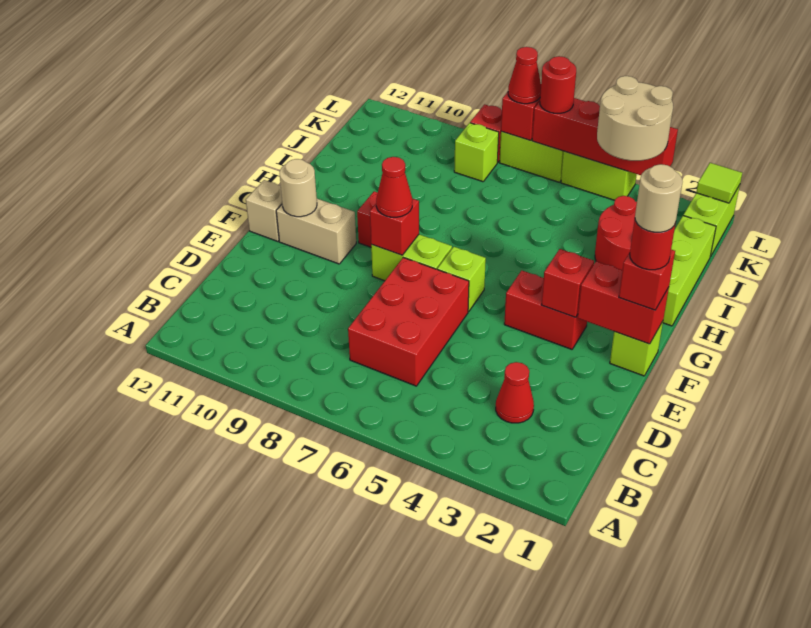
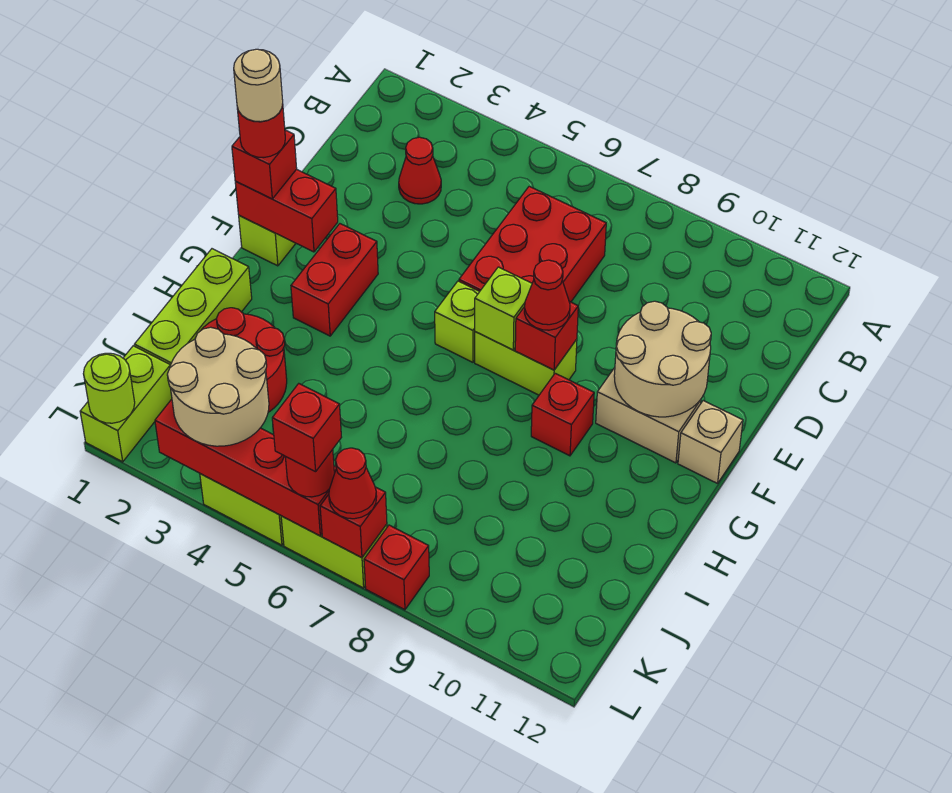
red brick F3:F4 level 1 -> red brick F3:G3 level 1
red brick F3 level 2 -> red brick L6 level 4
tan round brick F11 level 2 -> tan round brick E10:F11 level 2
lime brick K8 level 1 -> lime brick F7 level 2
lime tile L1 level 2 -> lime round brick L1 level 2

